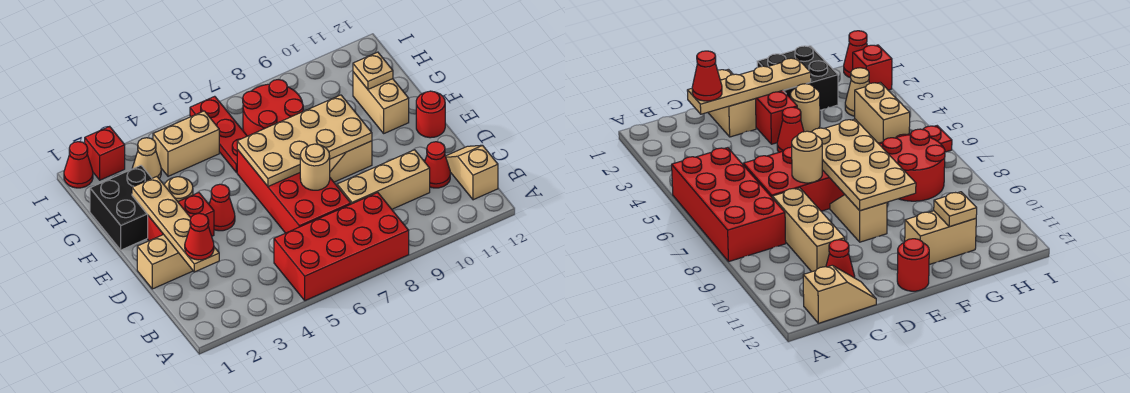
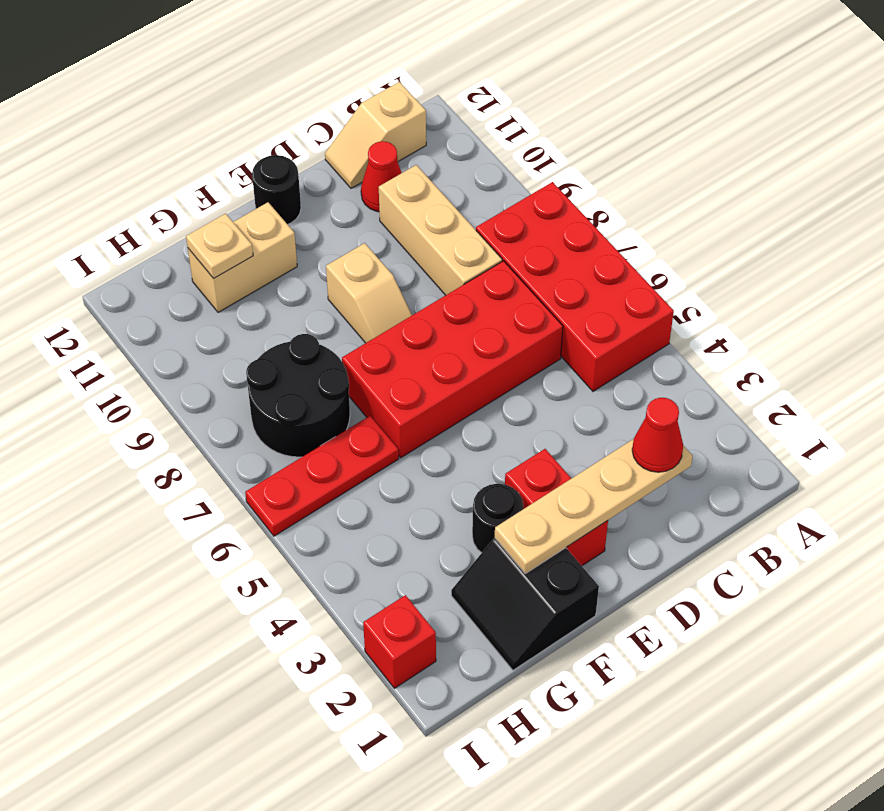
tan brick D1:D2 level 1 -> none
tan round brick D7 level 2 -> none
red cone E4 level 1 -> none
tan plate E6:F9 level 2 -> none
red round brick E12 level 1 -> black round brick E12 level 1
black brick F1:G2 level 1 -> black slope F1:G2 level 1 top F
tan round brick F3 level 1 -> black round brick F3 level 1
red round brick G7:H8 level 1 -> black round brick G7:H8 level 1
tan cone H3 level 1 -> none
tan brick H4:H5 level 1 -> none
red cone I1 level 1 -> none

